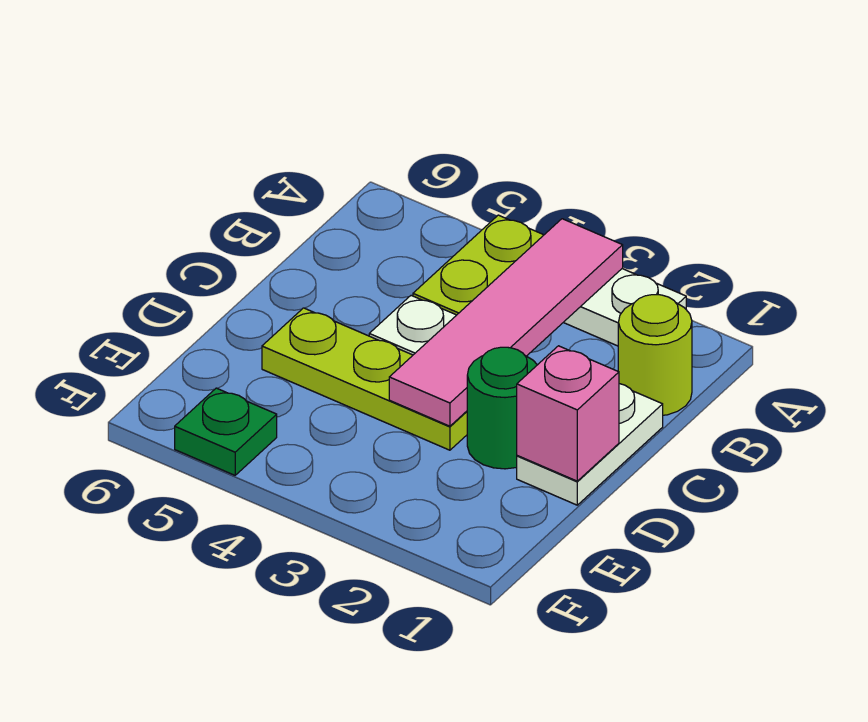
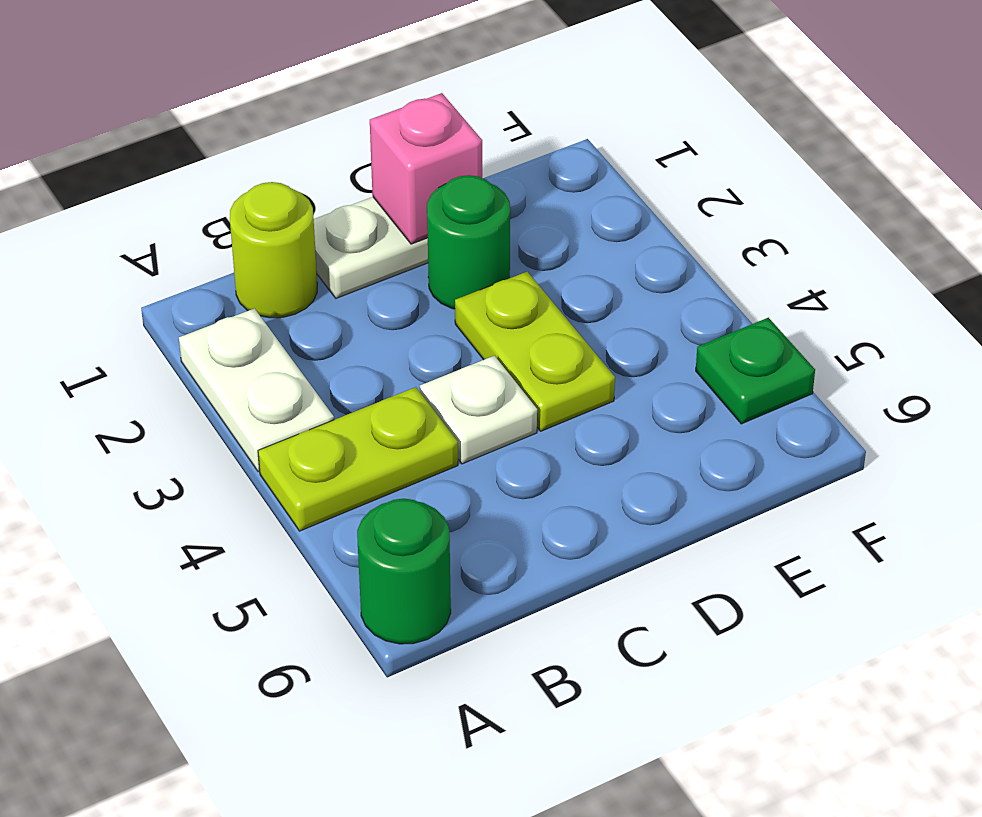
pink tile A3:D3 level 2 -> none
none -> green round brick A6 level 1
lime plate D3:D5 level 1 -> lime plate D3:D4 level 1

